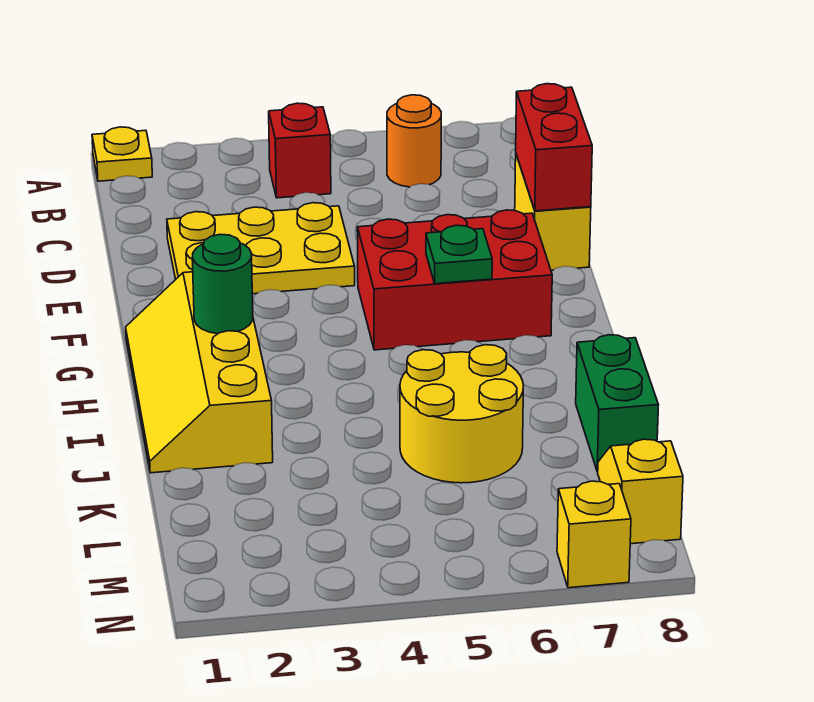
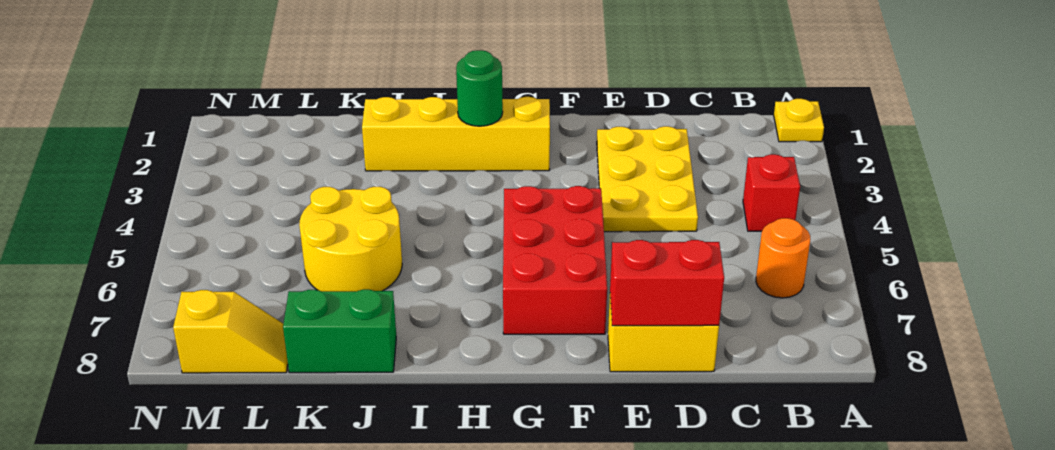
green plate G6 level 2 -> none
yellow brick N7 level 1 -> none

